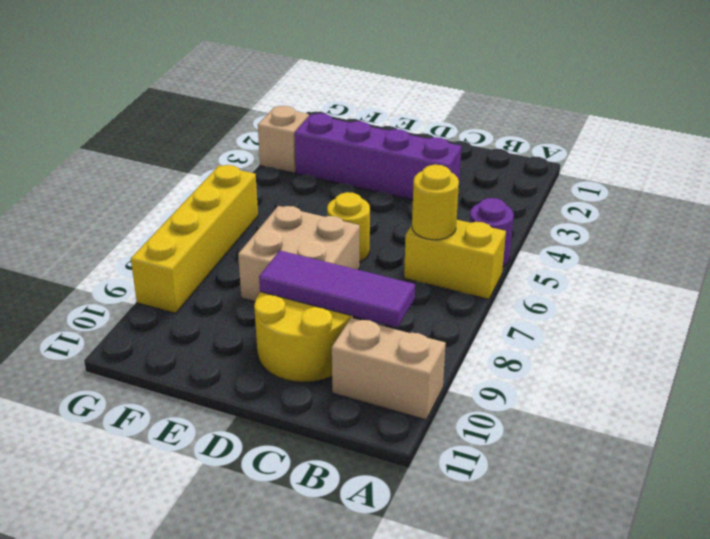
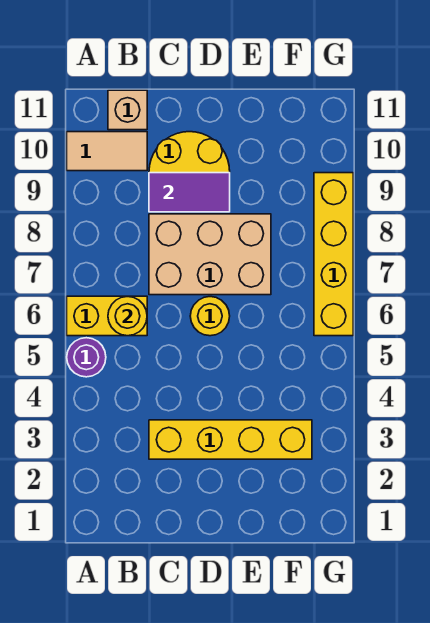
tan brick A10:B10 level 1 -> tan tile A10:B10 level 1
purple tile B9:D9 level 2 -> purple tile C9:D9 level 2
purple brick C3:F3 level 1 -> yellow brick C3:F3 level 1
tan brick D7:E8 level 1 -> tan brick C7:E8 level 1
tan brick G3 level 1 -> tan brick B11 level 1

